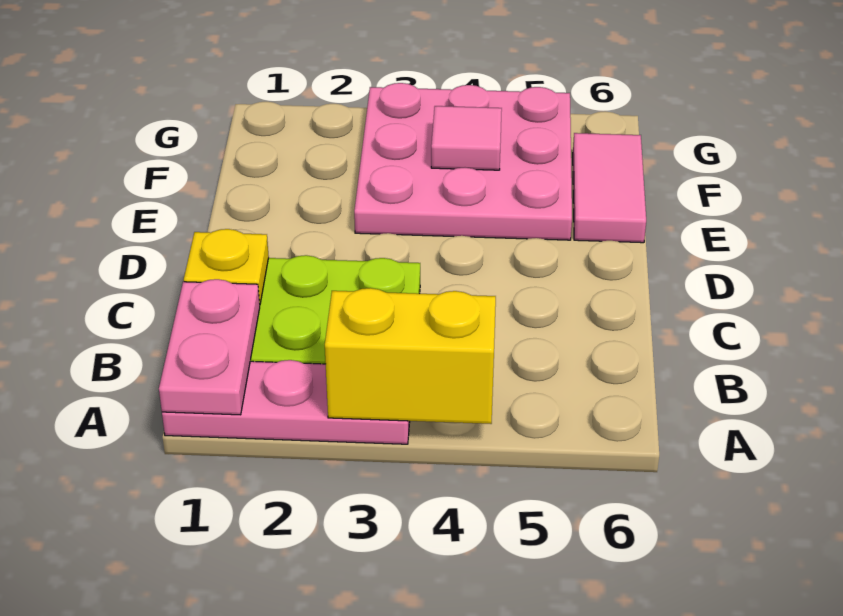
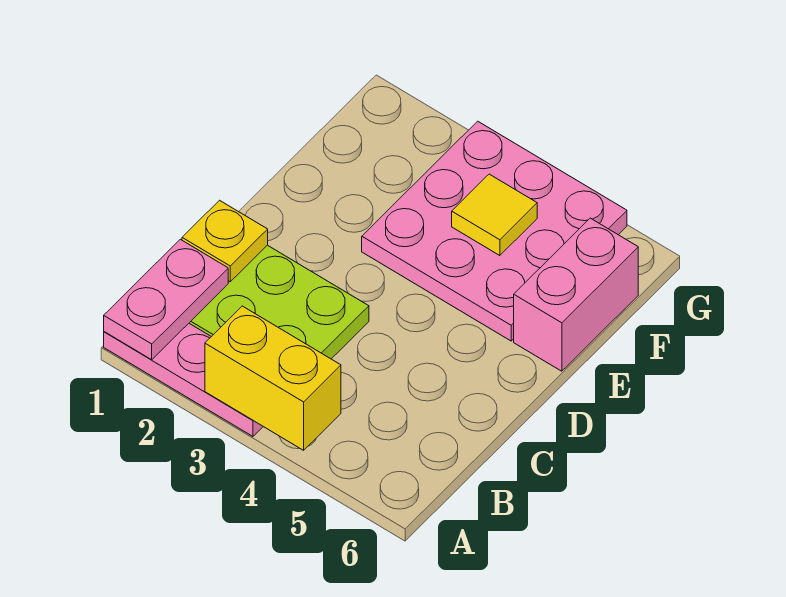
pink tile E6:F6 level 1 -> pink brick E6:F6 level 1
pink tile F4 level 2 -> yellow tile F4 level 2

